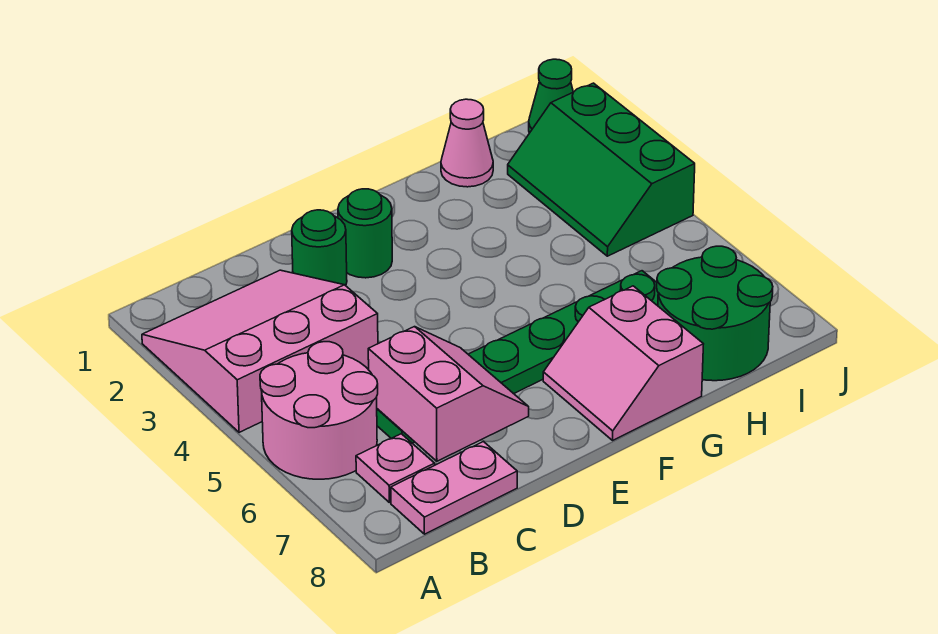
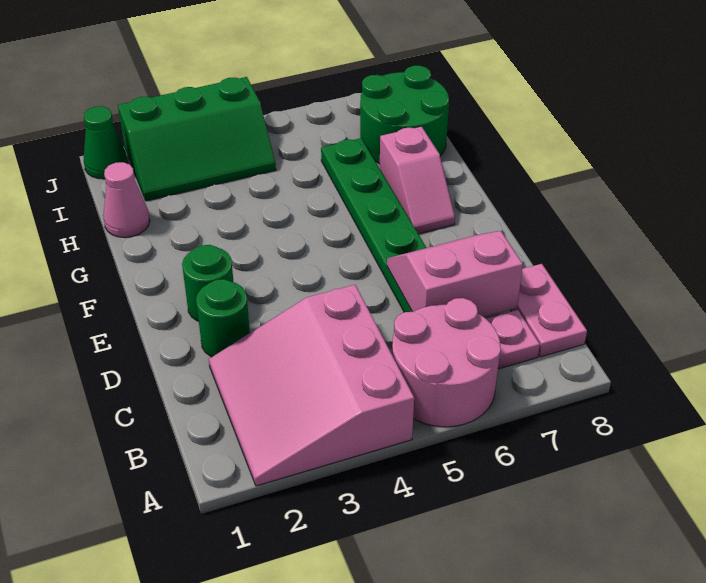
pink slope F7:G8 level 1 top G -> pink slope F7:G7 level 1 top G

